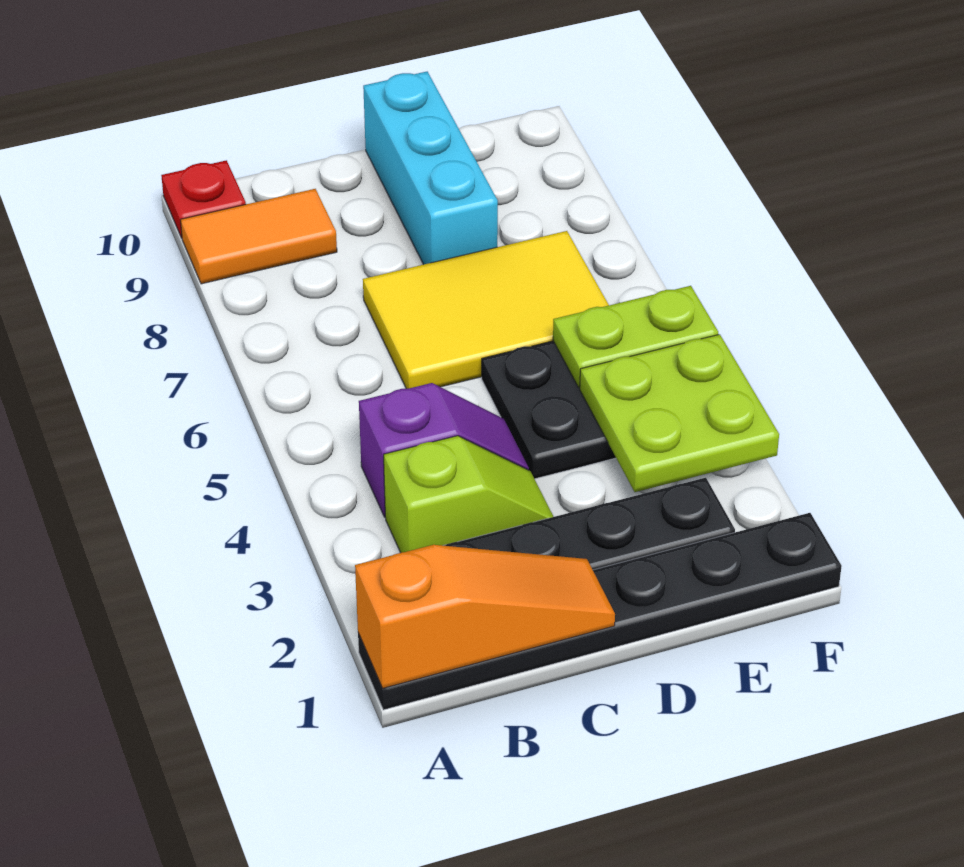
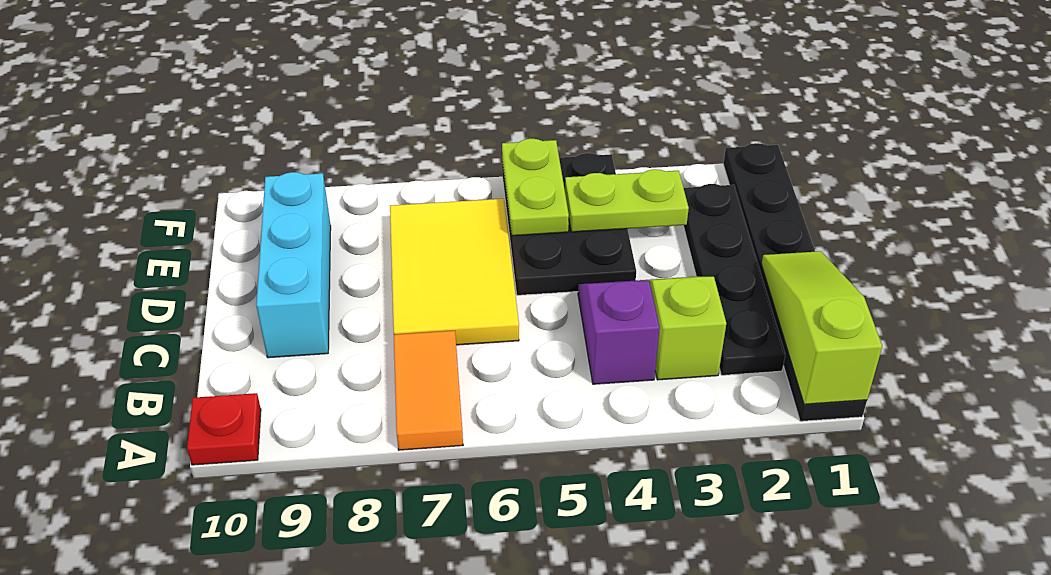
orange slope A1:C1 level 2 top A -> lime slope A1:C1 level 2 top A
orange tile A9:B9 level 1 -> orange tile A7:B7 level 1
cyan brick D8:D10 level 1 -> cyan brick C9:E9 level 1
lime plate E3:F4 level 2 -> lime plate E3:E4 level 2

